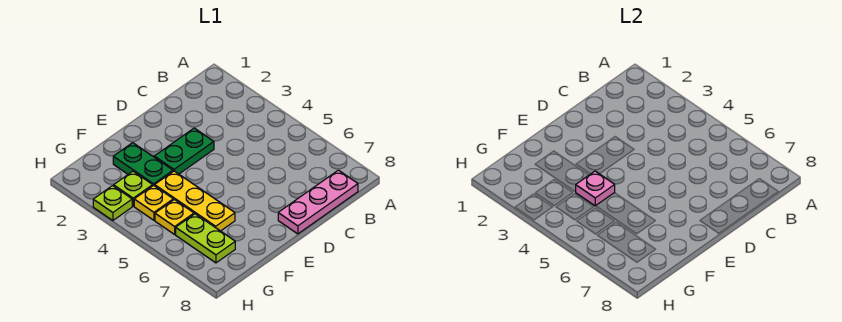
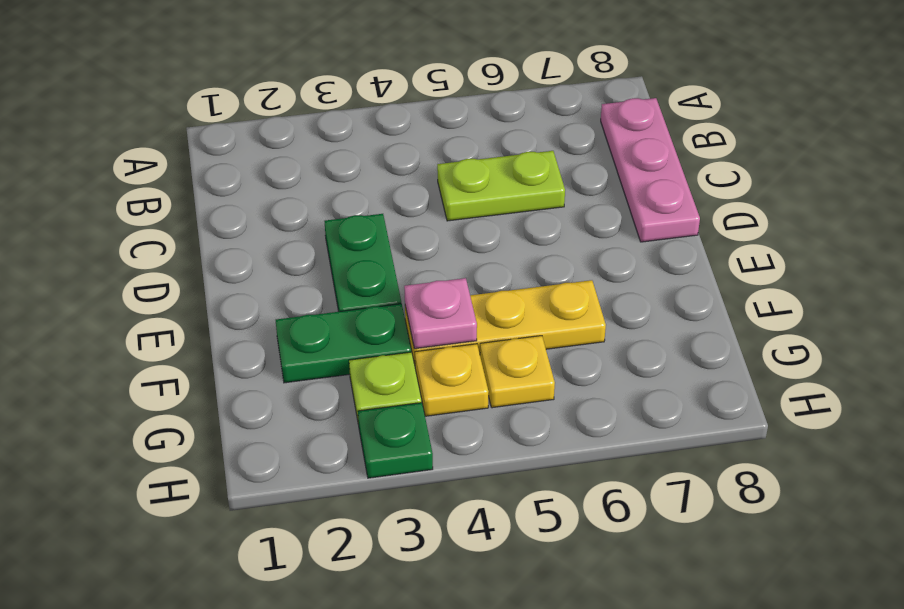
lime plate G6:G7 level 1 -> lime plate C5:C6 level 1
lime plate H3 level 1 -> green plate H3 level 1

